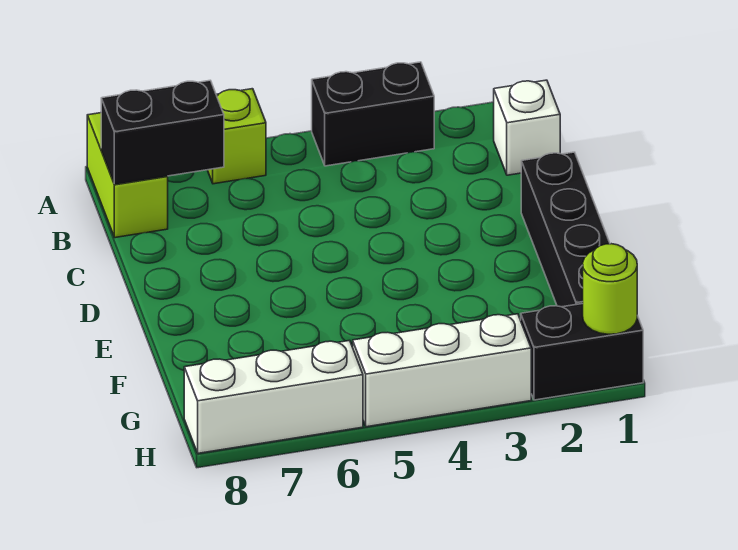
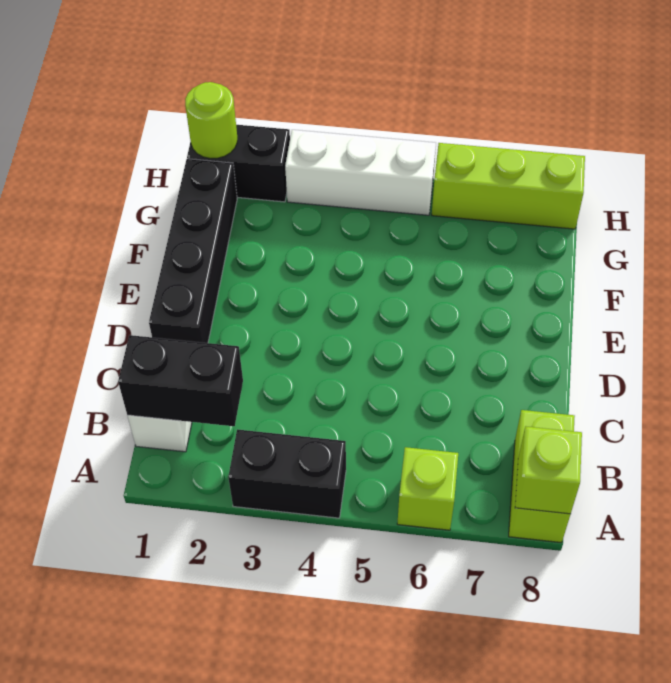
none -> lime brick A8 level 2
black brick B7:B8 level 2 -> black brick B1:B2 level 2
white brick H6:H8 level 1 -> lime brick H6:H8 level 1

